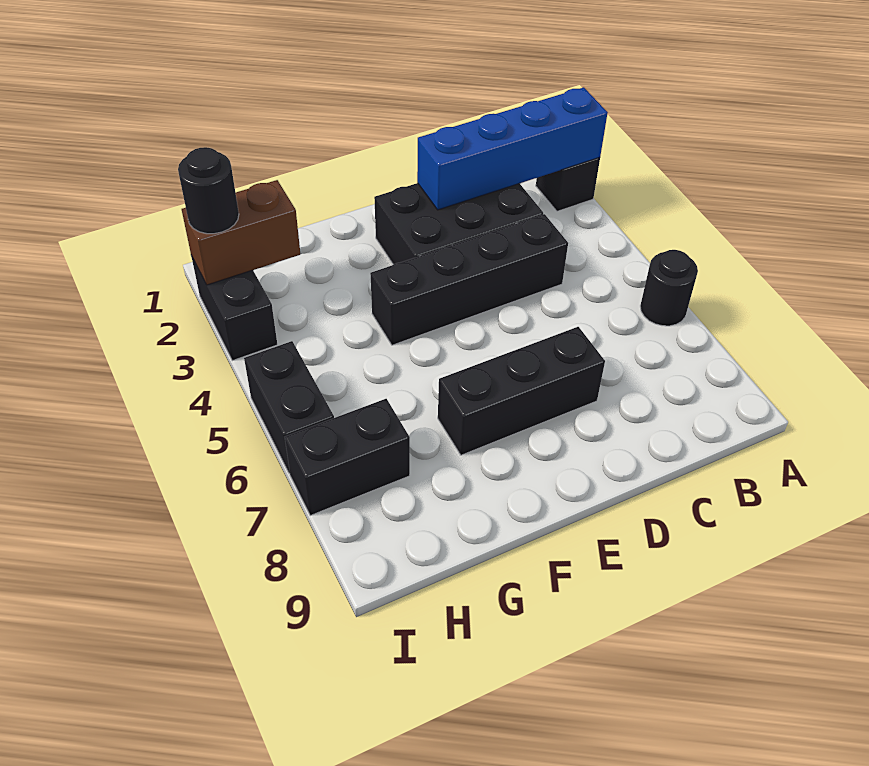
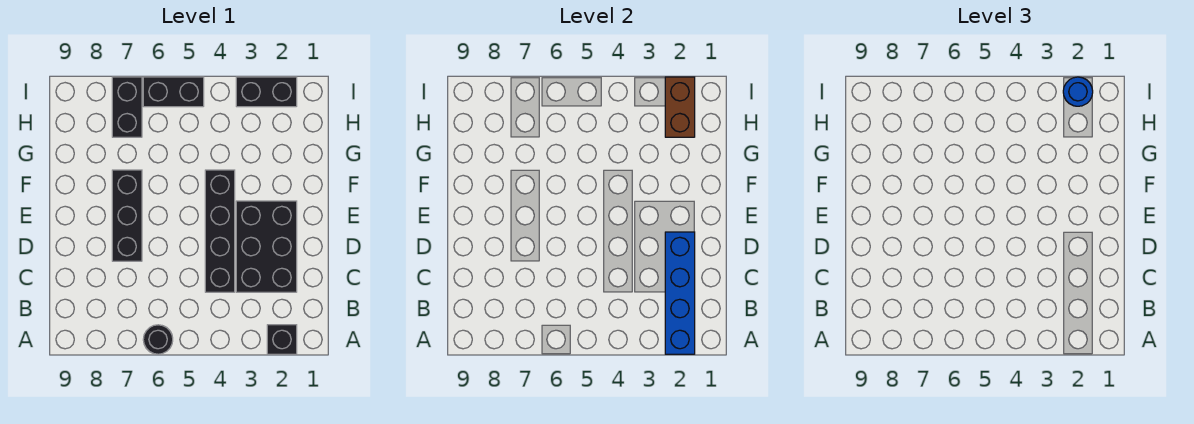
black round brick I2 level 3 -> blue round brick I2 level 3

